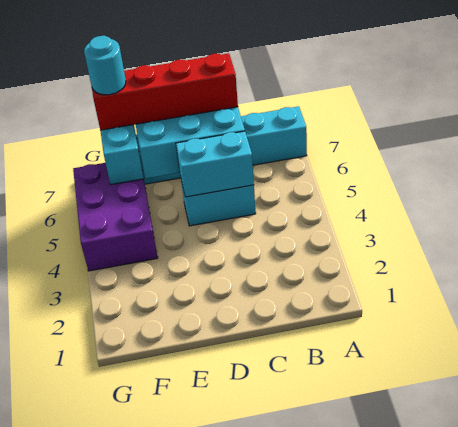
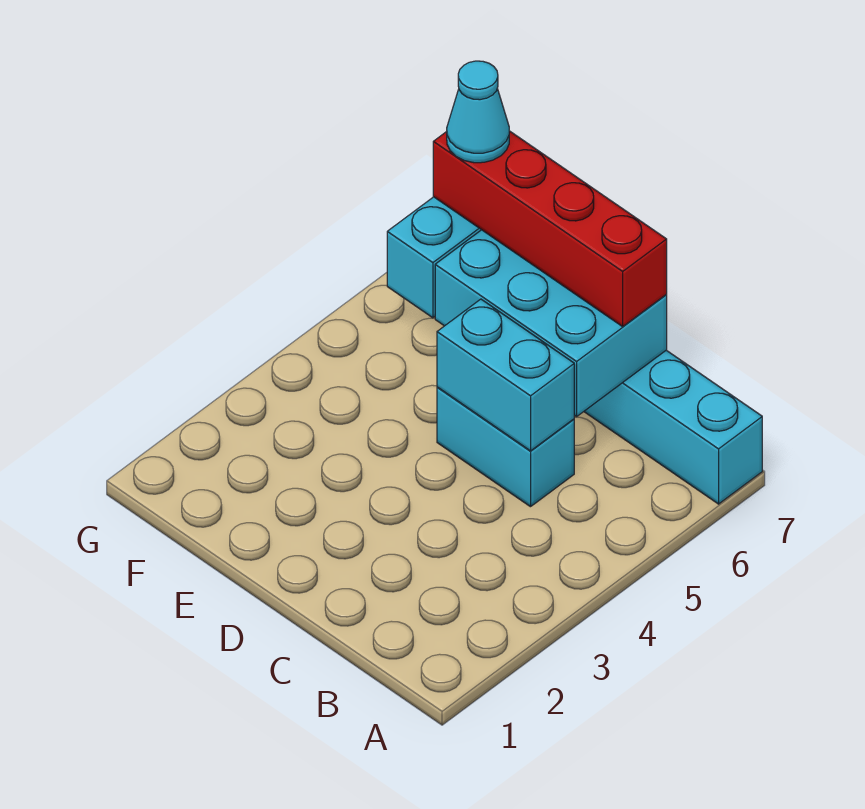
purple brick F4:G6 level 1 -> none
cyan round brick F7 level 4 -> cyan cone F7 level 4

